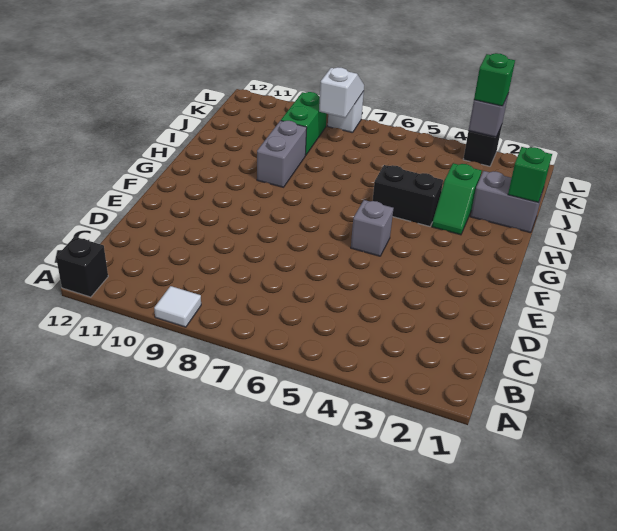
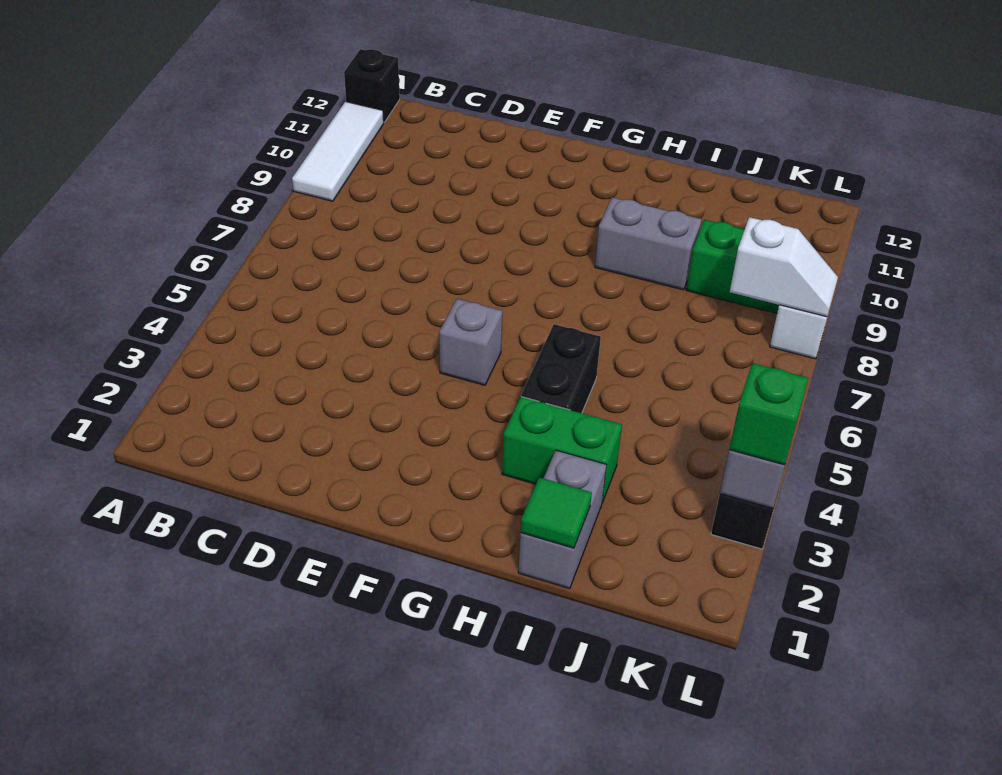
white tile A9 level 1 -> white tile A9:A11 level 1
green slope H3:I3 level 1 top I -> green brick H3:I3 level 1
green brick I1 level 2 -> green tile I1 level 2

